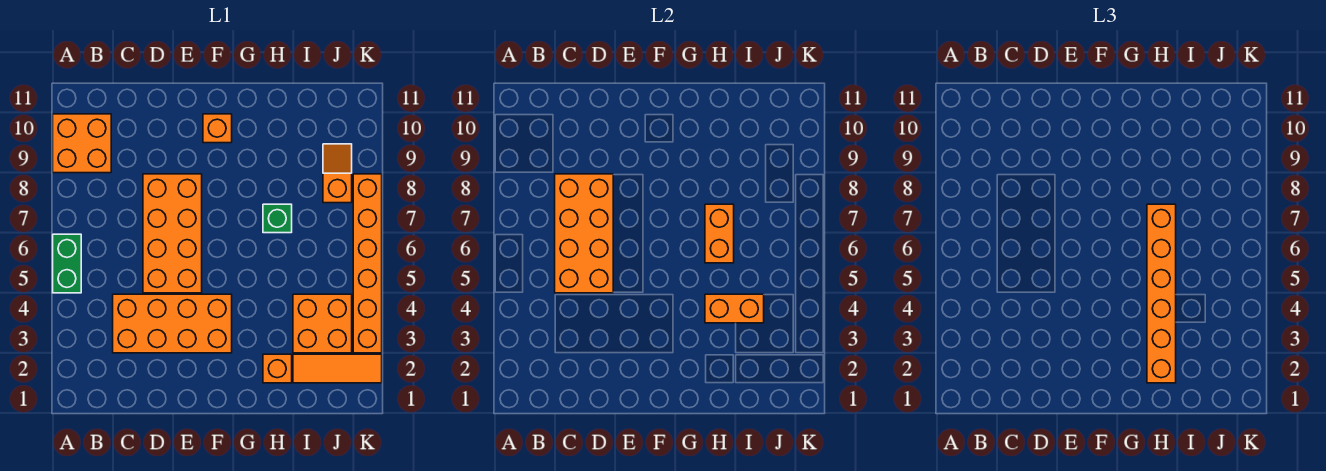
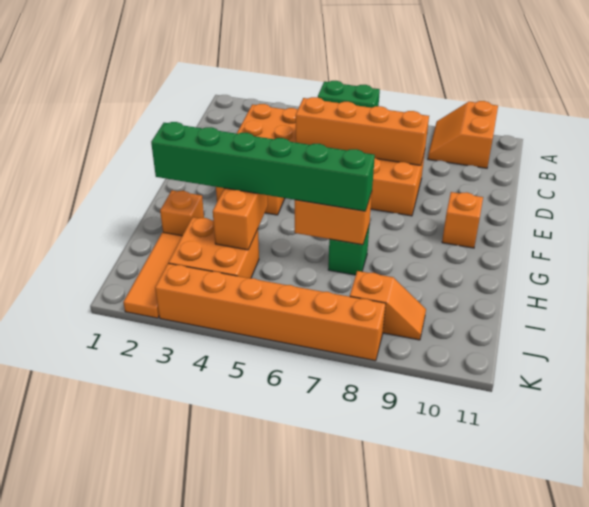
orange brick A9:B10 level 1 -> orange slope A9:B10 level 1 top 10
orange brick C5:D8 level 2 -> orange brick D5:D8 level 2
orange brick H2:H7 level 3 -> green brick H2:H7 level 3

